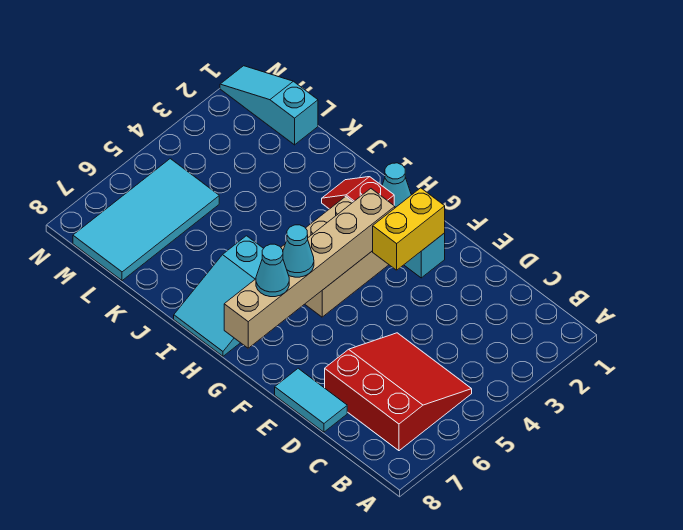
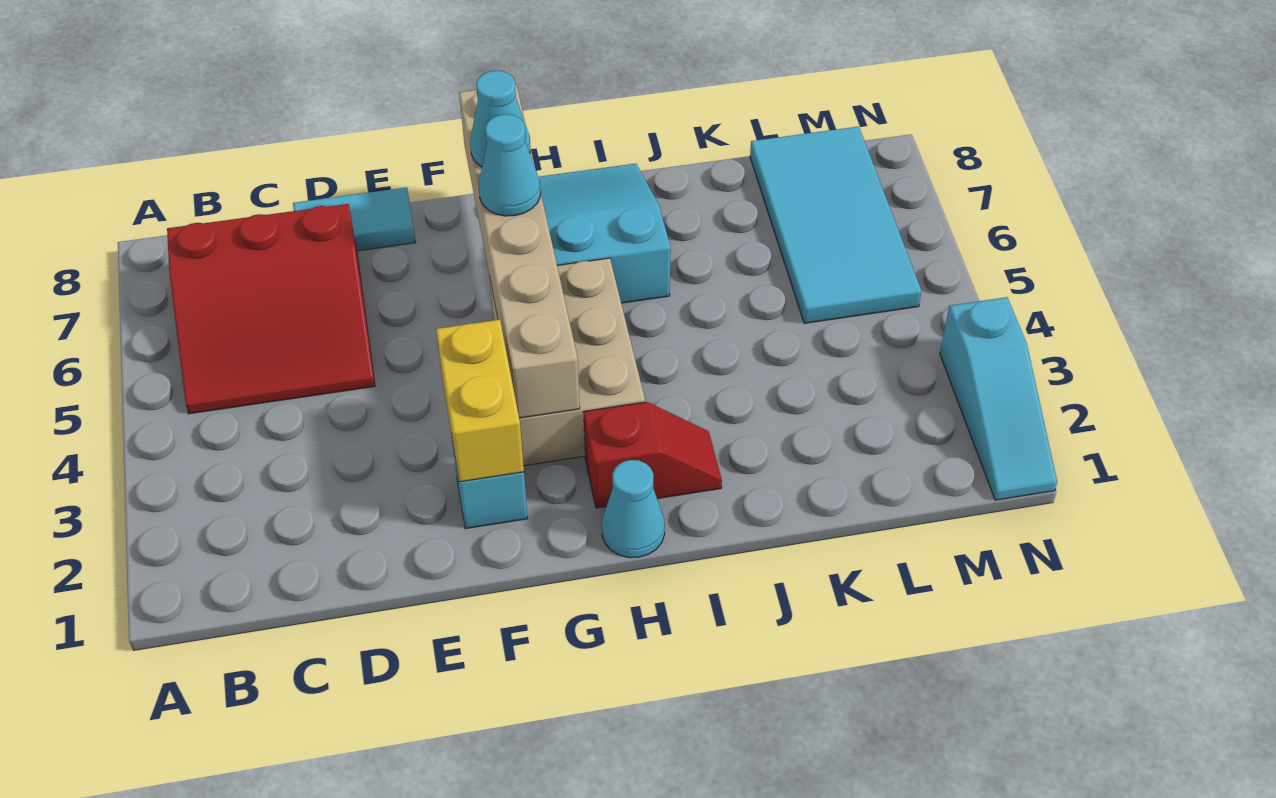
cyan slope L1:N1 level 1 top L -> cyan slope N1:N3 level 1 top 3

